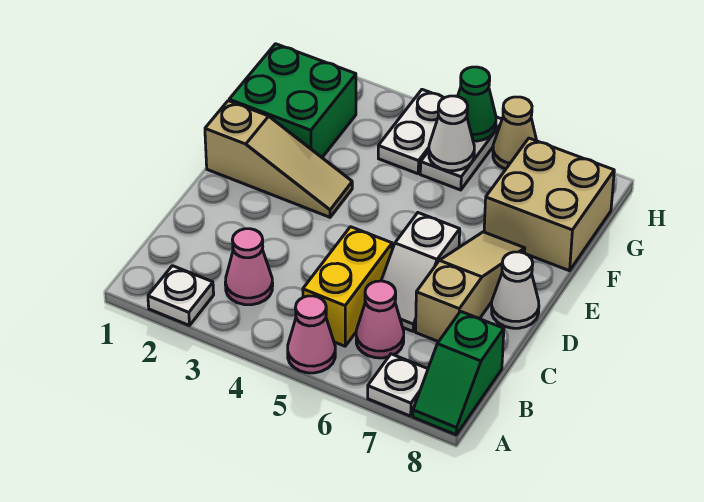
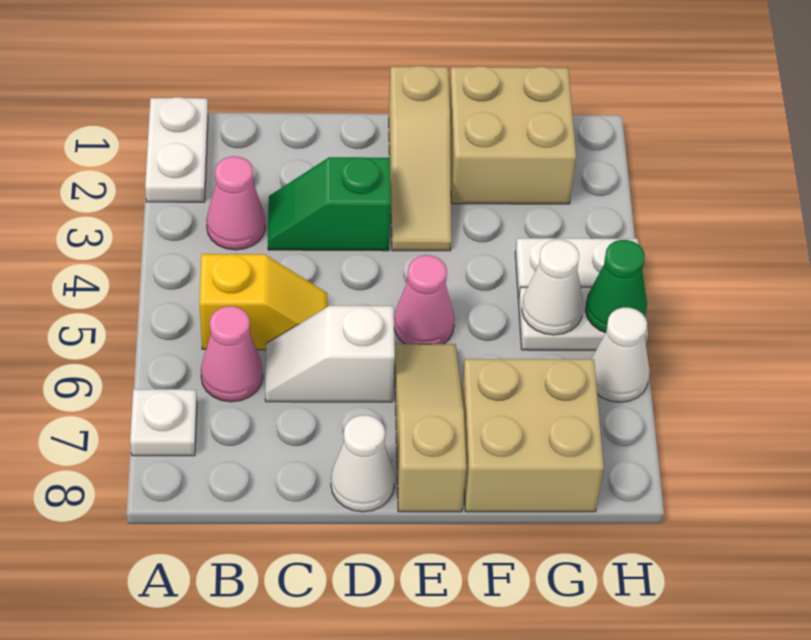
white plate A2 level 1 -> white plate A1:A2 level 1
pink cone A5 level 1 -> pink cone E5 level 1
green slope A8:B8 level 1 top B -> green slope C3:D3 level 1 top D
yellow brick B5:C5 level 1 -> yellow slope B5:C5 level 1 top B
tan slope C7:E7 level 1 top C -> tan slope E6:E8 level 1 top 8
green brick F1:G2 level 1 -> tan brick F1:G2 level 1
tan cone H6 level 1 -> white cone H6 level 1

